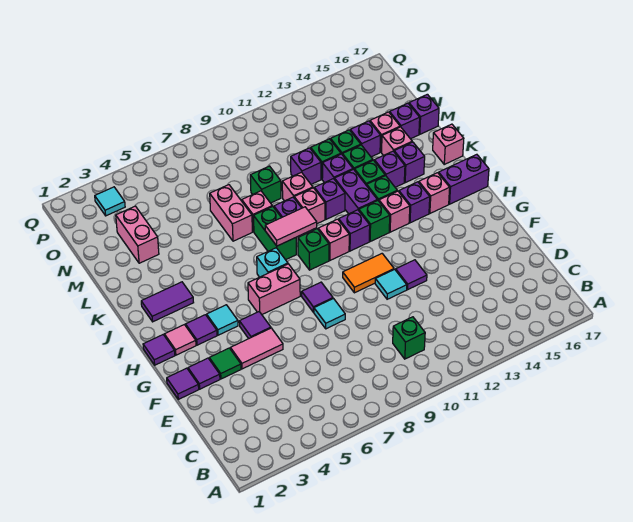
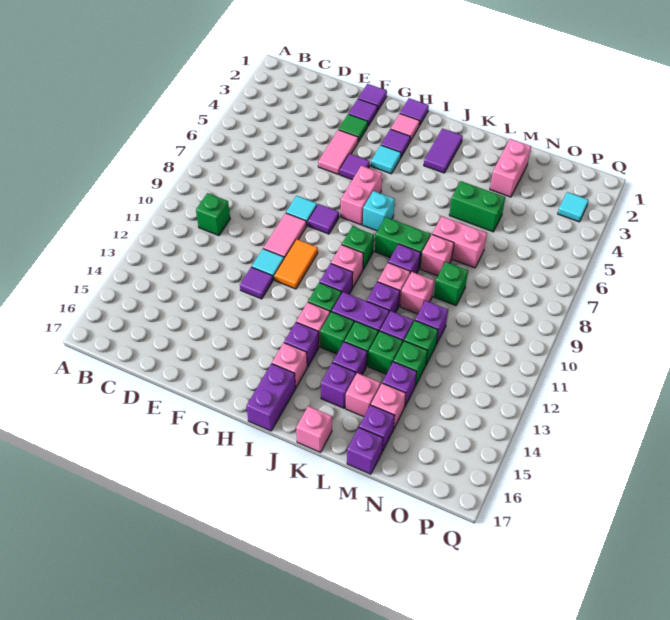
pink tile J8:J9 level 2 -> pink tile F9:F10 level 1
none -> green brick L5:M5 level 1
pink brick M3:N3 level 1 -> pink brick M2:M3 level 1

